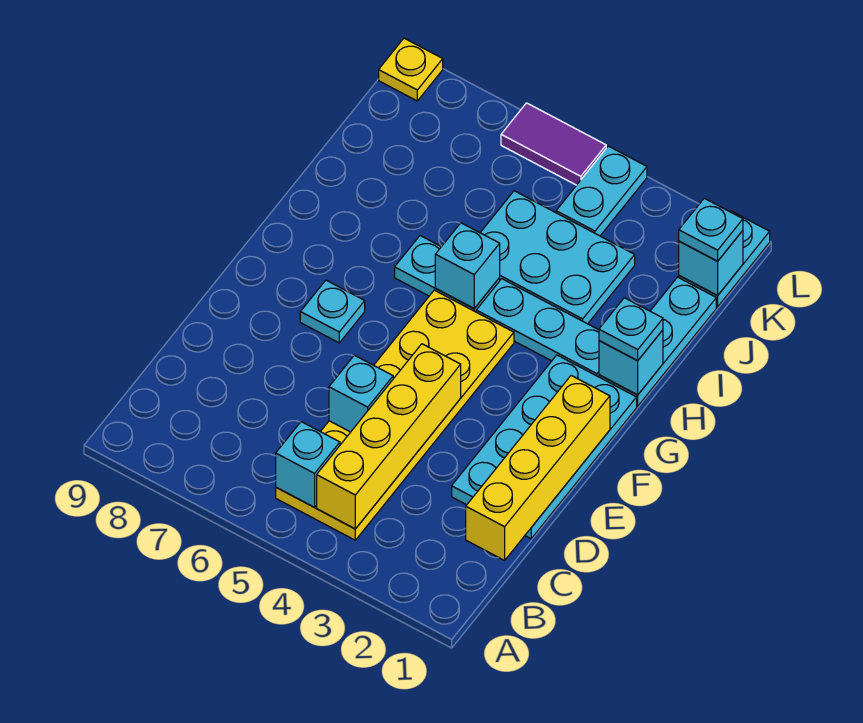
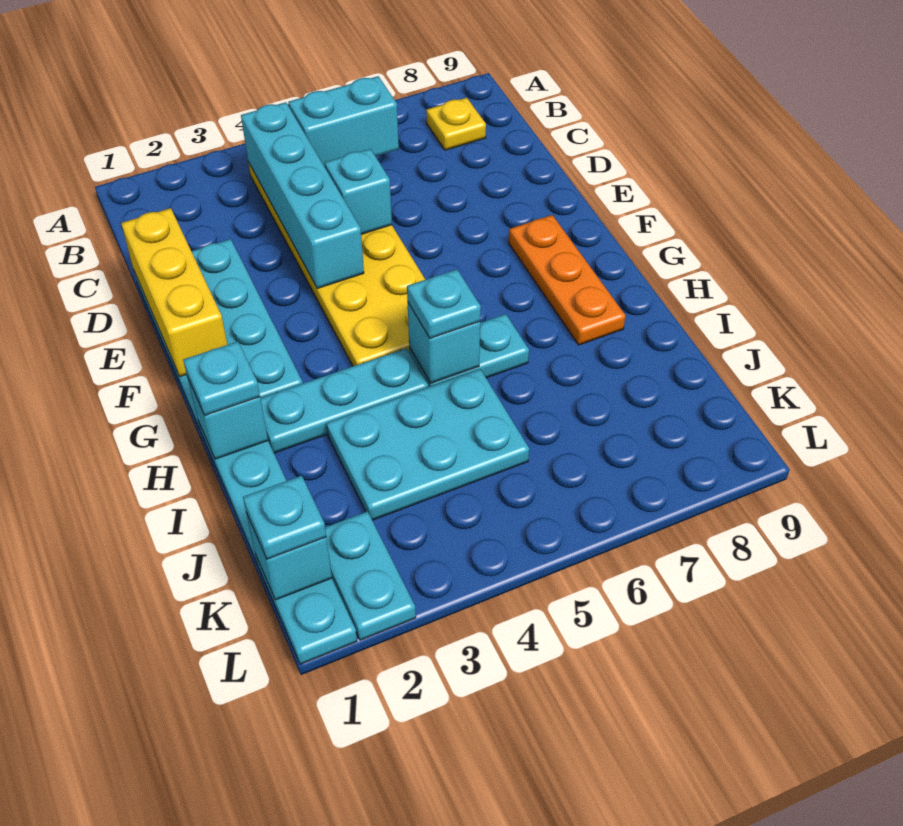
yellow brick B4:E4 level 2 -> cyan brick B4:E4 level 2
cyan brick B5 level 2 -> cyan brick B5:B6 level 2
yellow brick C1:F1 level 2 -> yellow brick D1:F1 level 2
cyan plate F7 level 1 -> cyan plate H5 level 3
none -> orange plate F8:H8 level 1
cyan plate K4:L4 level 1 -> cyan plate K2:L2 level 1
purple tile L5:L6 level 1 -> none
yellow plate L9 level 1 -> yellow plate B8 level 1

